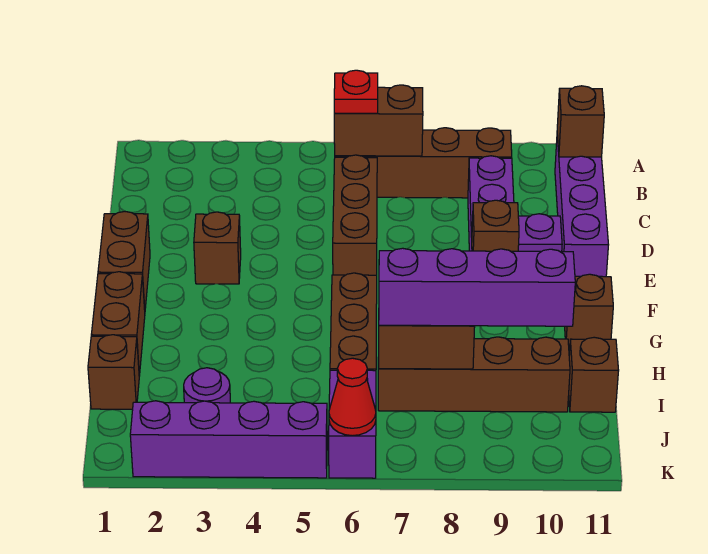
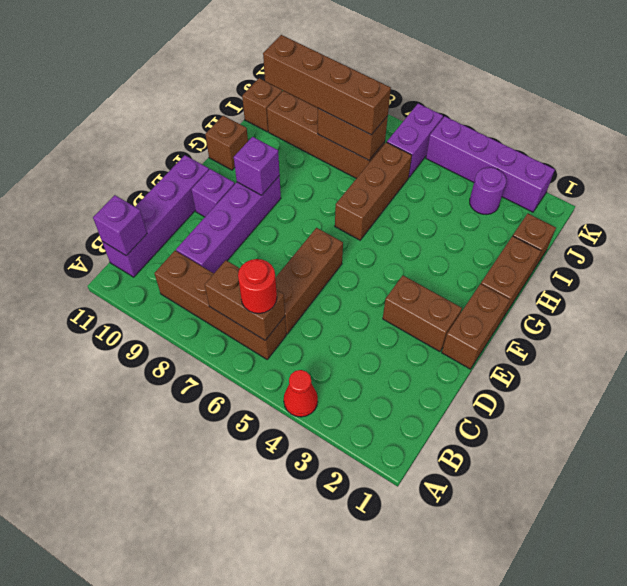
red plate B6 level 3 -> red round brick B6 level 3
brown brick B11 level 2 -> purple brick B11 level 2
brown brick E3 level 1 -> brown brick E2:E3 level 1
brown brick F9 level 2 -> purple brick F9 level 2
purple brick I7:I10 level 3 -> brown brick I7:I10 level 3
red cone K6 level 2 -> red cone A4 level 1

